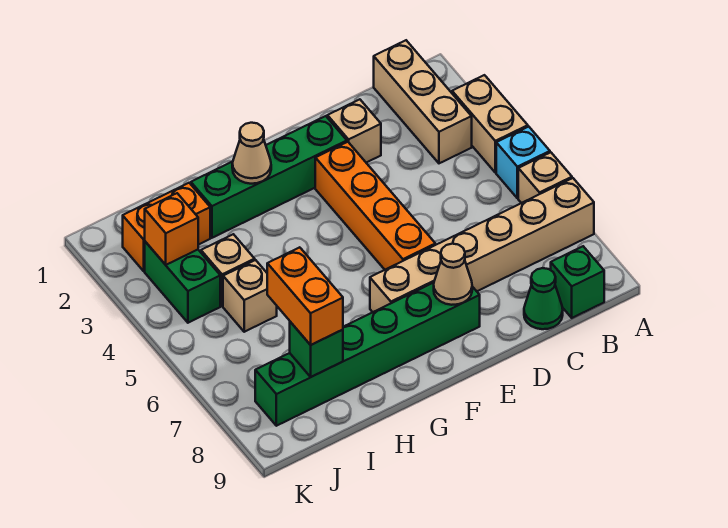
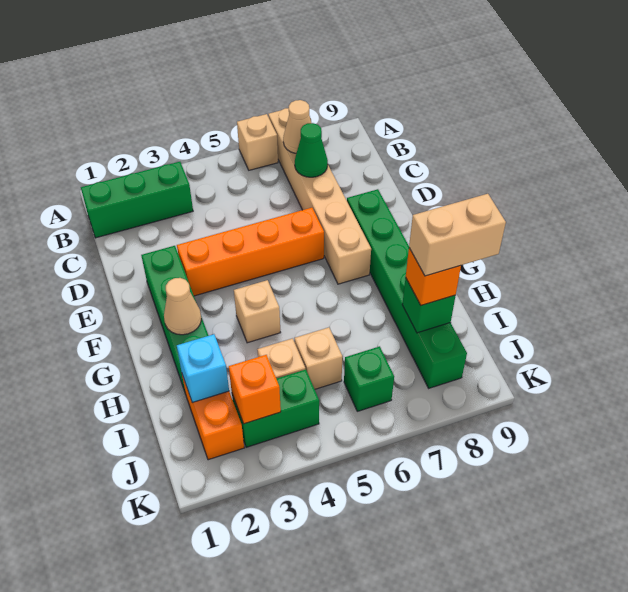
tan brick A3:A4 level 1 -> tan brick I8:I9 level 4
cyan brick A5 level 1 -> cyan brick I2 level 2
tan brick B1:B3 level 1 -> green brick B1:B3 level 1
green brick B9 level 1 -> green brick J6 level 1
green cone C9 level 1 -> green cone C7 level 2
tan brick D2 level 1 -> tan brick G4 level 1
tan cone E8 level 2 -> tan cone B7 level 2
orange brick I7:I8 level 3 -> orange brick I8 level 3

